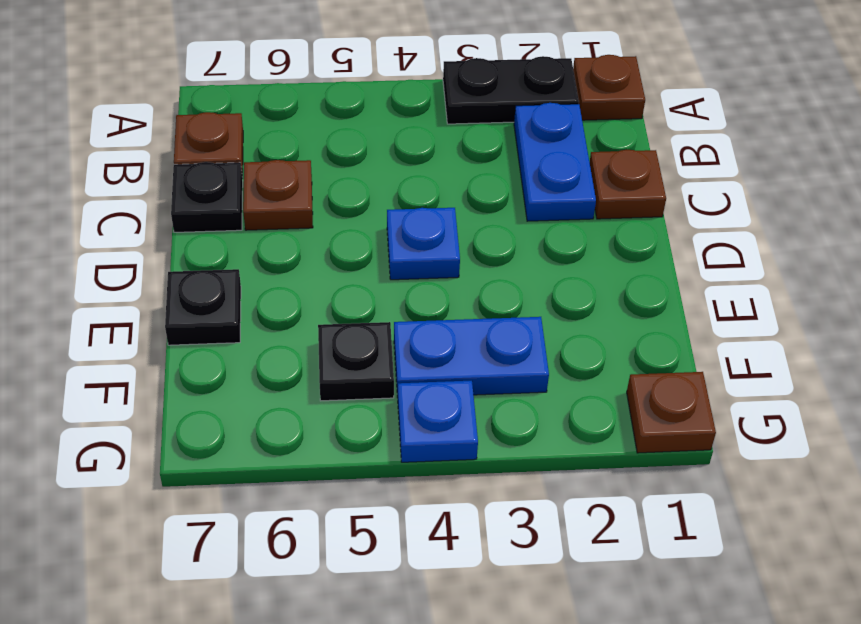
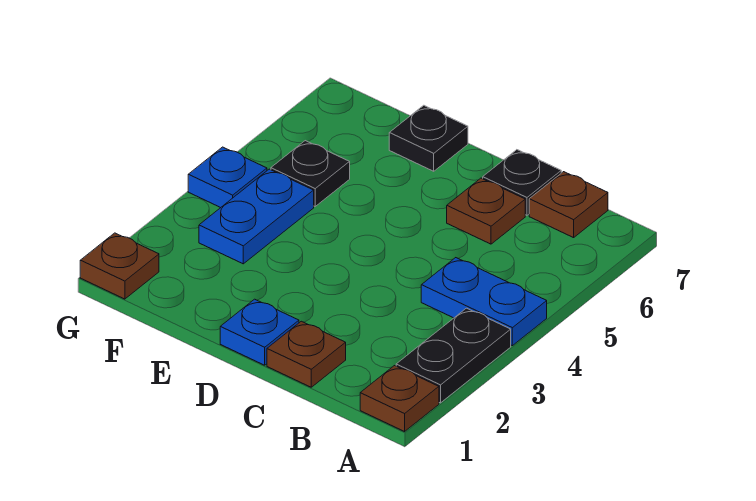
blue plate B2:C2 level 1 -> blue plate A4:B4 level 1
blue plate D4 level 1 -> blue plate D1 level 1

